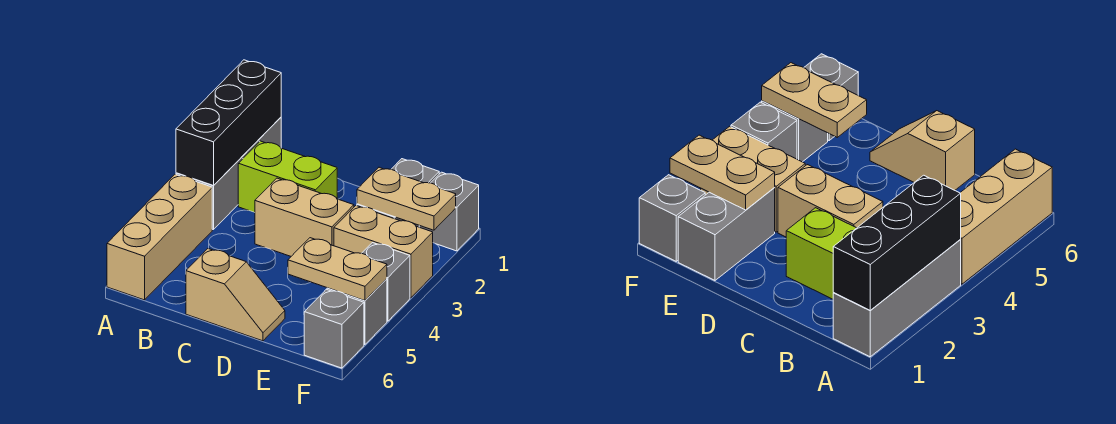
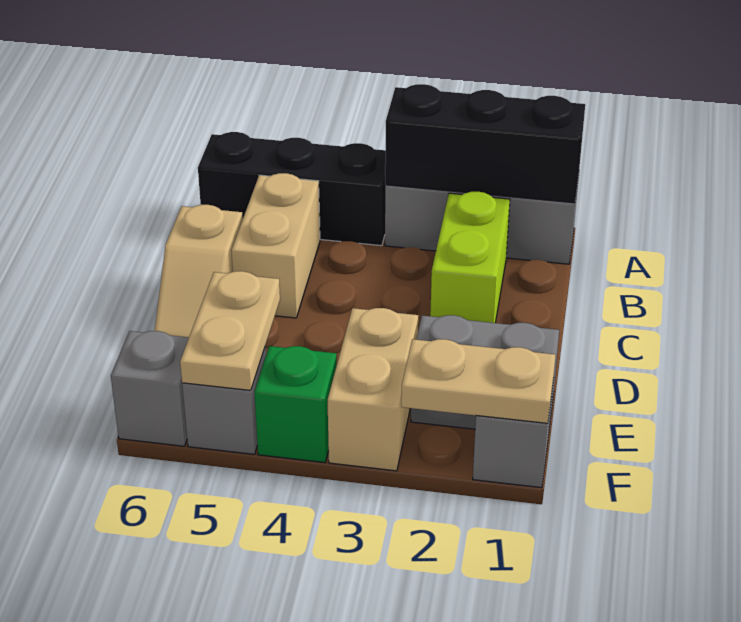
tan brick A4:A6 level 1 -> black brick A4:A6 level 1
tan brick C3:D3 level 1 -> tan brick B5:C5 level 1
tan plate E2:F2 level 2 -> tan plate F1:F2 level 2
grey brick F4 level 1 -> green brick F4 level 1

